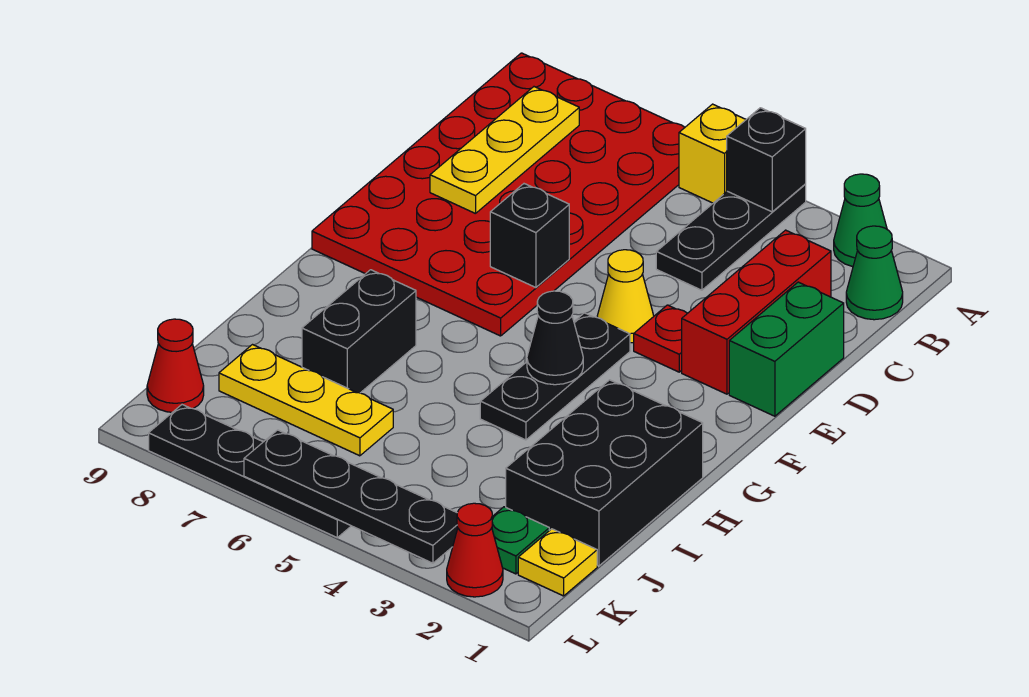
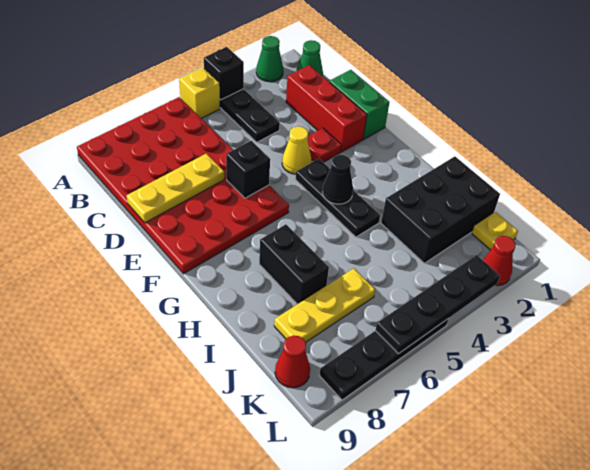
yellow plate B8:D8 level 2 -> yellow plate D7:D9 level 2
black brick H1:J2 level 1 -> black brick I1:J3 level 1
green plate K2 level 1 -> none

